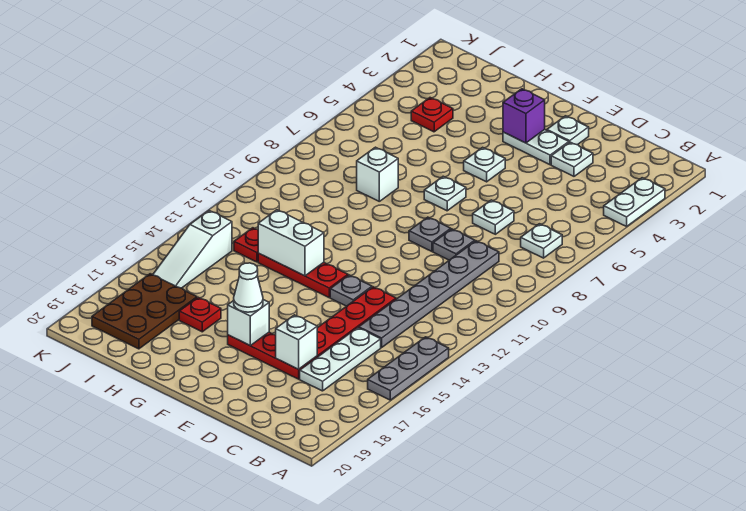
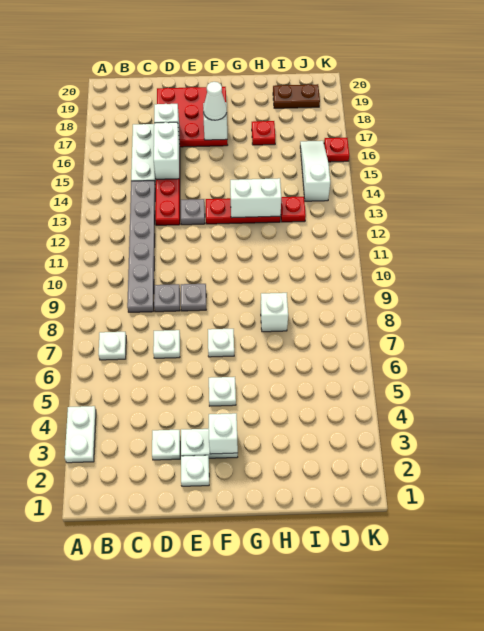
grey plate A14:A16 level 1 -> none
none -> white brick D15:D16 level 2
red plate D17:F17 level 1 -> red plate D17:F19 level 1
purple brick F3 level 2 -> white brick F3 level 2
red plate I4 level 1 -> red plate K16 level 1
brown plate I17:J19 level 1 -> brown plate I19:J19 level 1

